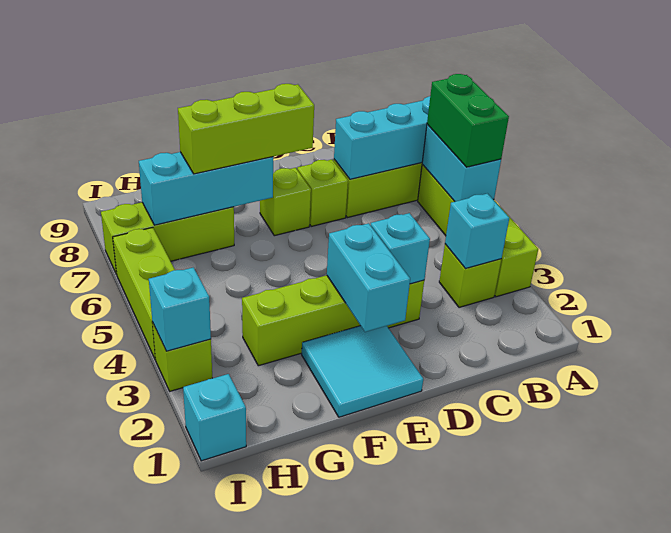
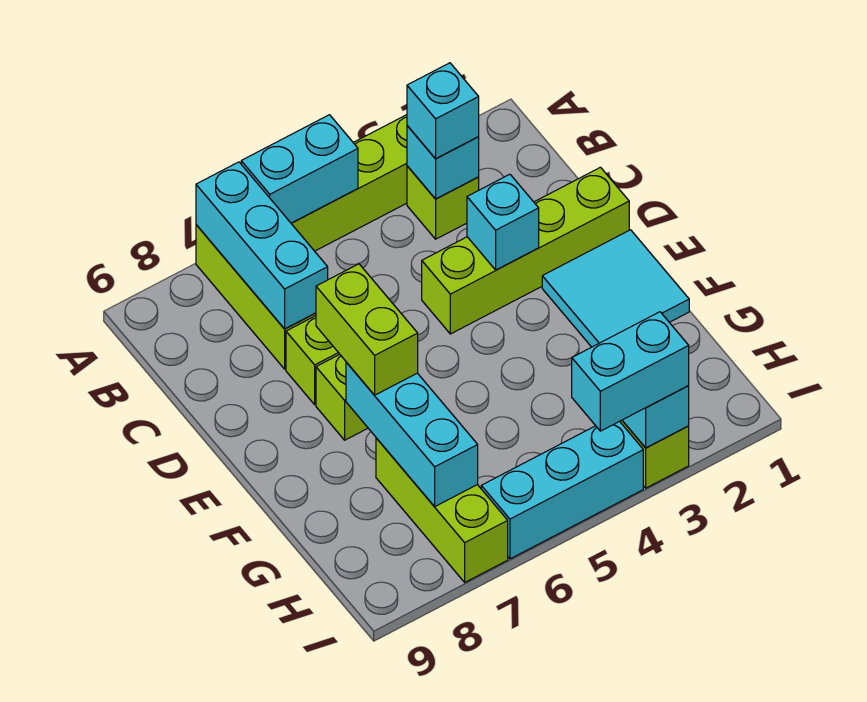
green brick A5:A6 level 3 -> none
lime brick D3:G3 level 1 -> lime brick D1:D4 level 1
cyan brick E2:E3 level 2 -> cyan brick I3:I4 level 3
lime brick E7:G7 level 3 -> lime brick E7:F7 level 3
cyan brick I1 level 1 -> cyan brick B3 level 3
lime brick I4:I6 level 1 -> cyan brick I4:I6 level 1

